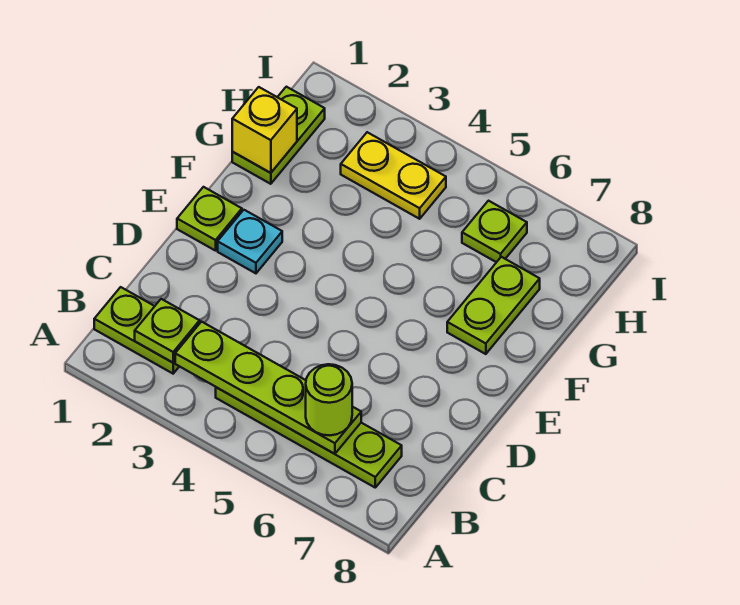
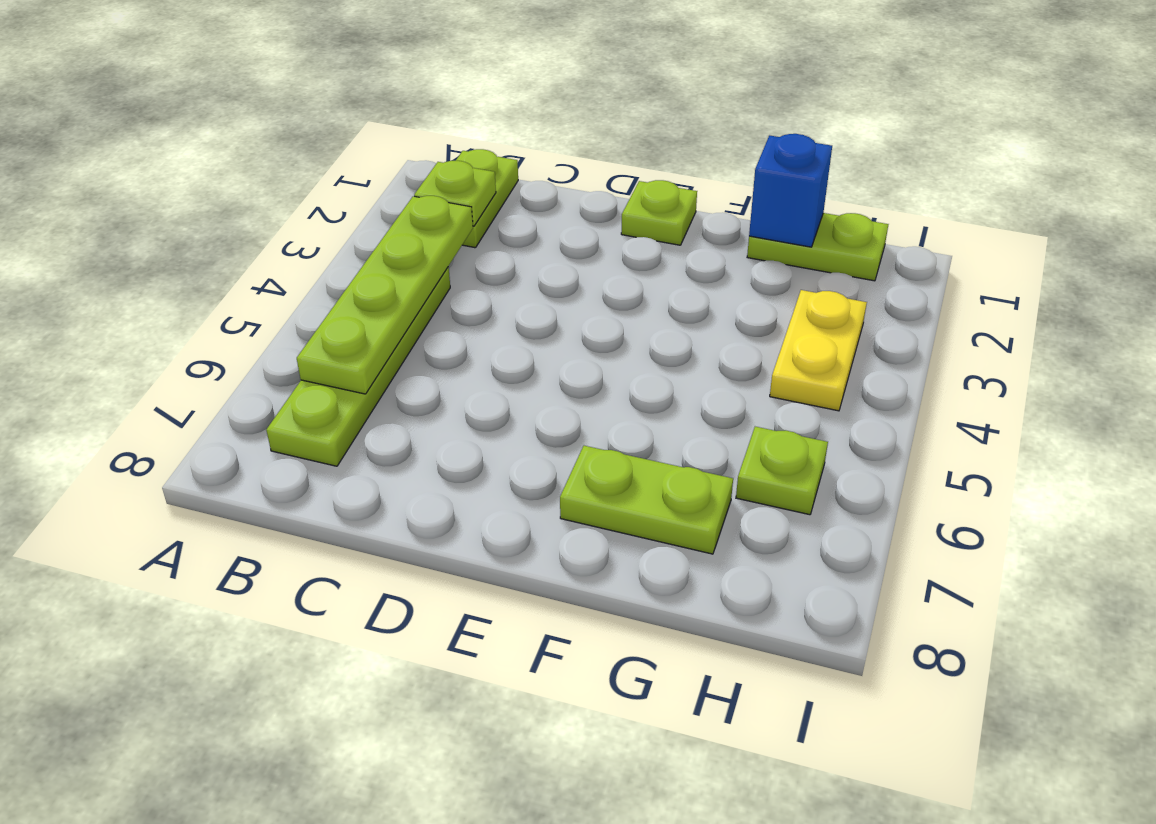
lime round brick B6 level 3 -> none
cyan plate E2 level 1 -> none
yellow brick G1 level 2 -> blue brick G1 level 2

